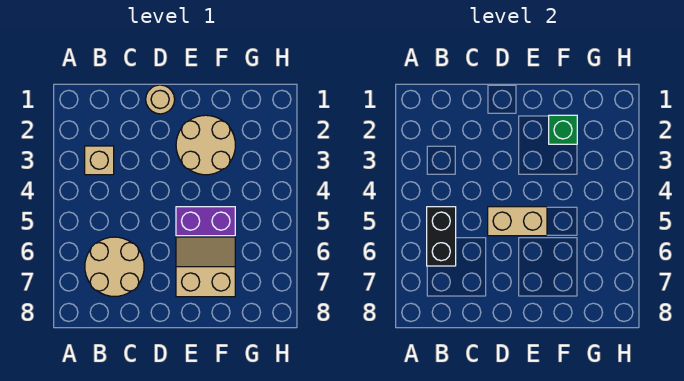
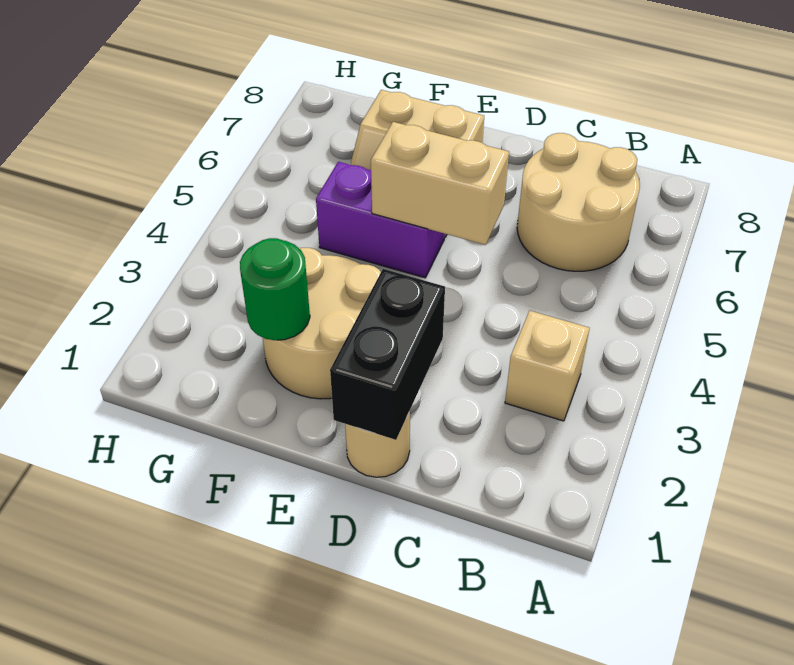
black brick B5:B6 level 2 -> black brick D1:D2 level 2
green brick F2 level 2 -> green round brick F2 level 2

